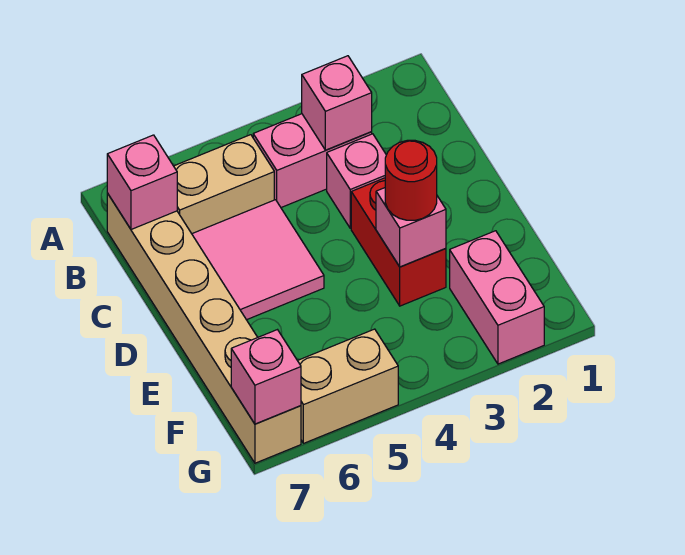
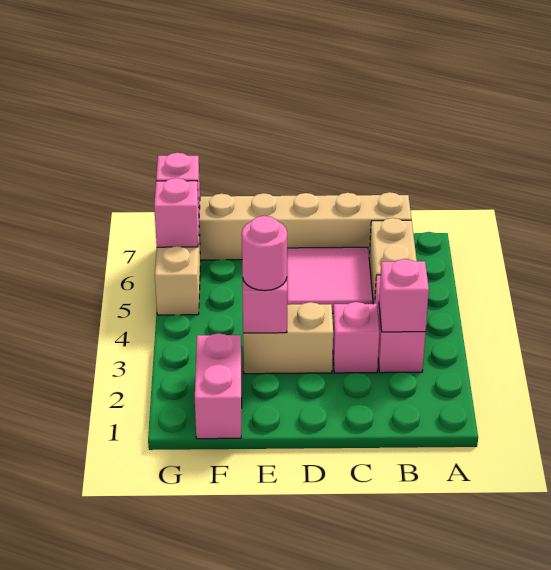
pink brick B7 level 2 -> pink brick G6 level 2
red brick D3:E3 level 1 -> tan brick D3:E3 level 1
red round brick E3 level 3 -> pink round brick E3 level 3
pink brick F2:G2 level 1 -> pink brick F1:F2 level 1

